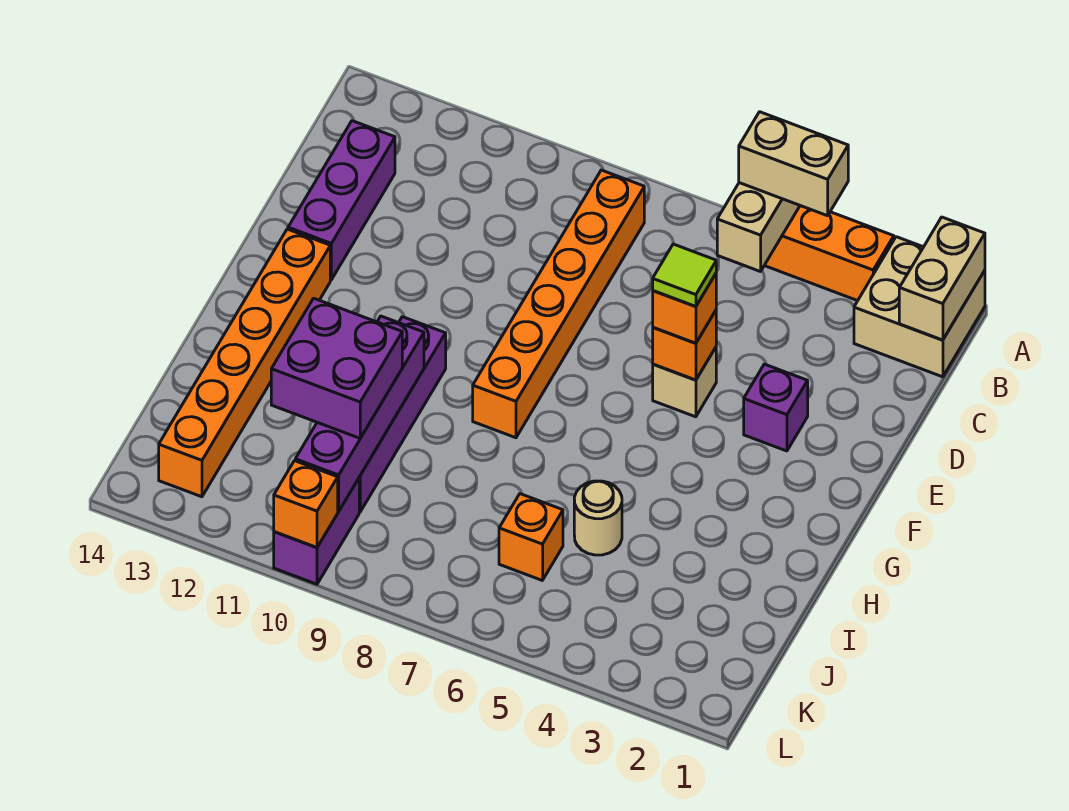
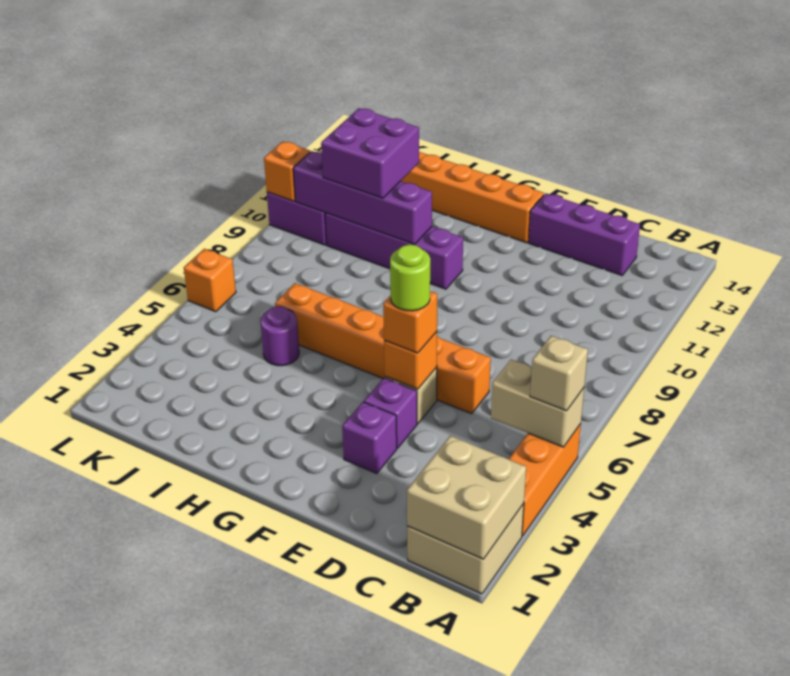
tan brick A1:B1 level 2 -> tan brick A1:B2 level 2
tan brick A4:A5 level 3 -> tan brick A5 level 3
orange brick B8:G8 level 1 -> orange brick D6:I6 level 1
none -> purple brick E4 level 1
lime tile E5 level 4 -> lime round brick E5 level 4
tan round brick I5 level 1 -> purple round brick I5 level 1
orange brick J6 level 1 -> orange brick L6 level 1

